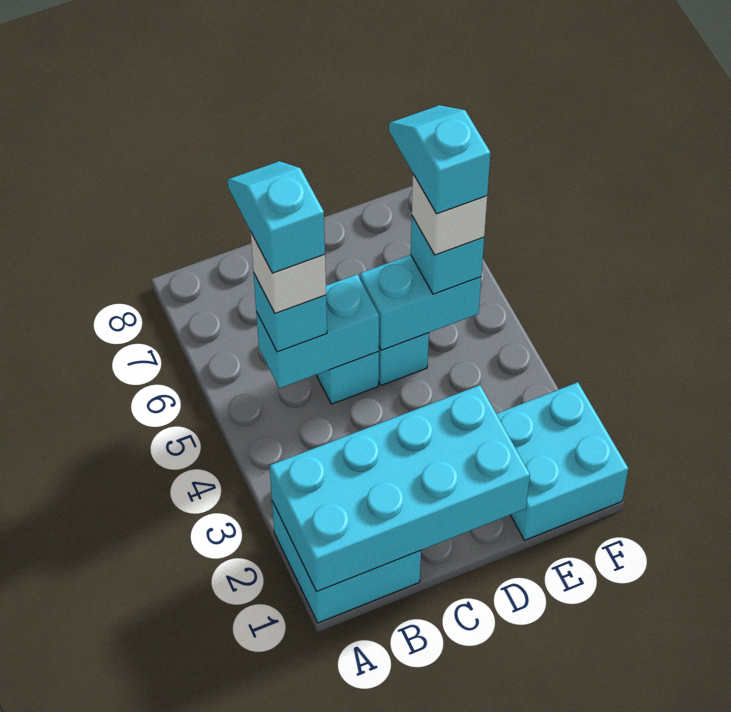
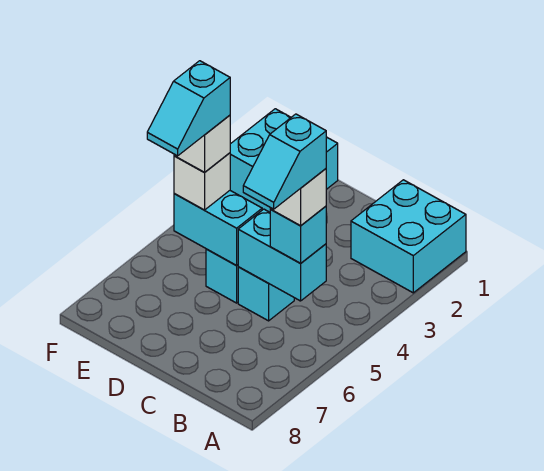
cyan brick A1:D2 level 2 -> none
cyan brick E5 level 3 -> white brick E5 level 3

